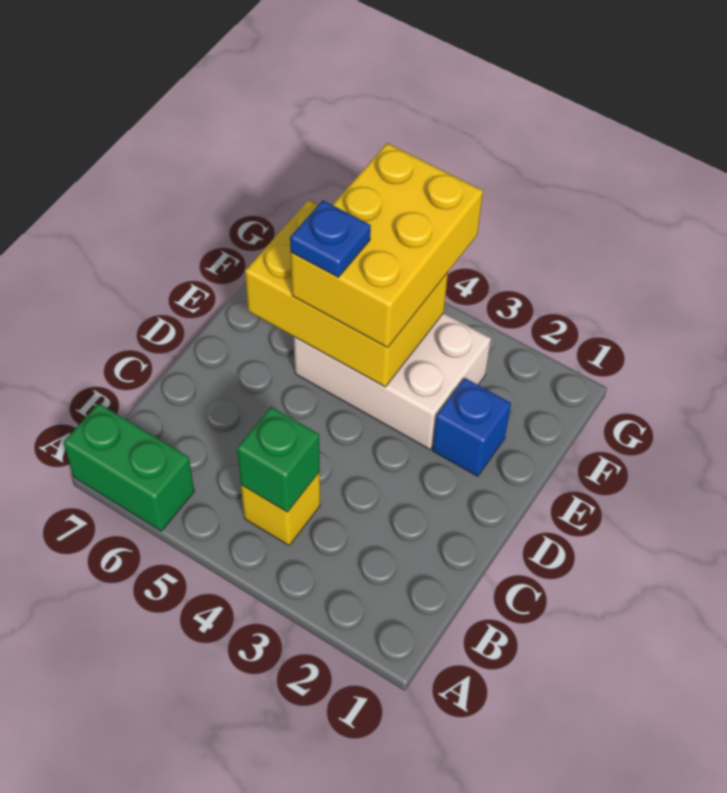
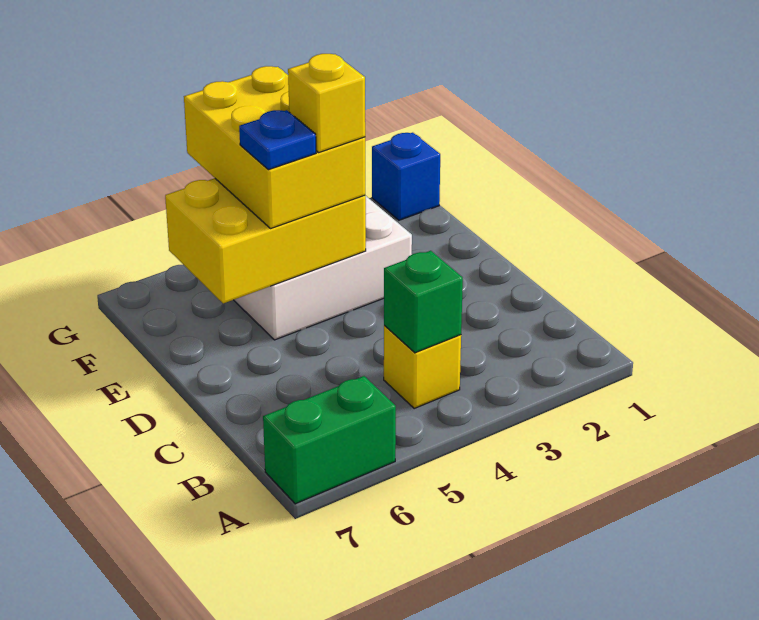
blue brick E2 level 1 -> blue brick G1 level 1
none -> yellow brick E4 level 4

